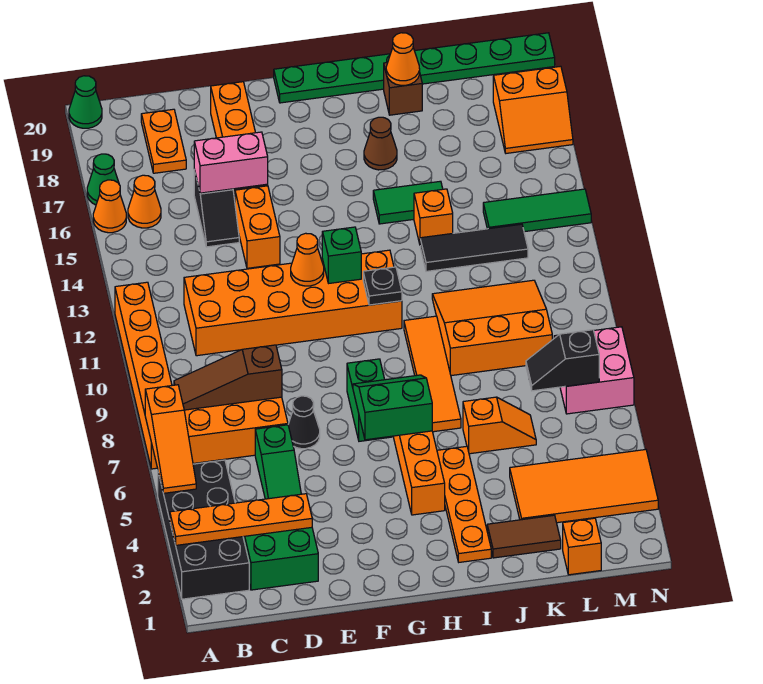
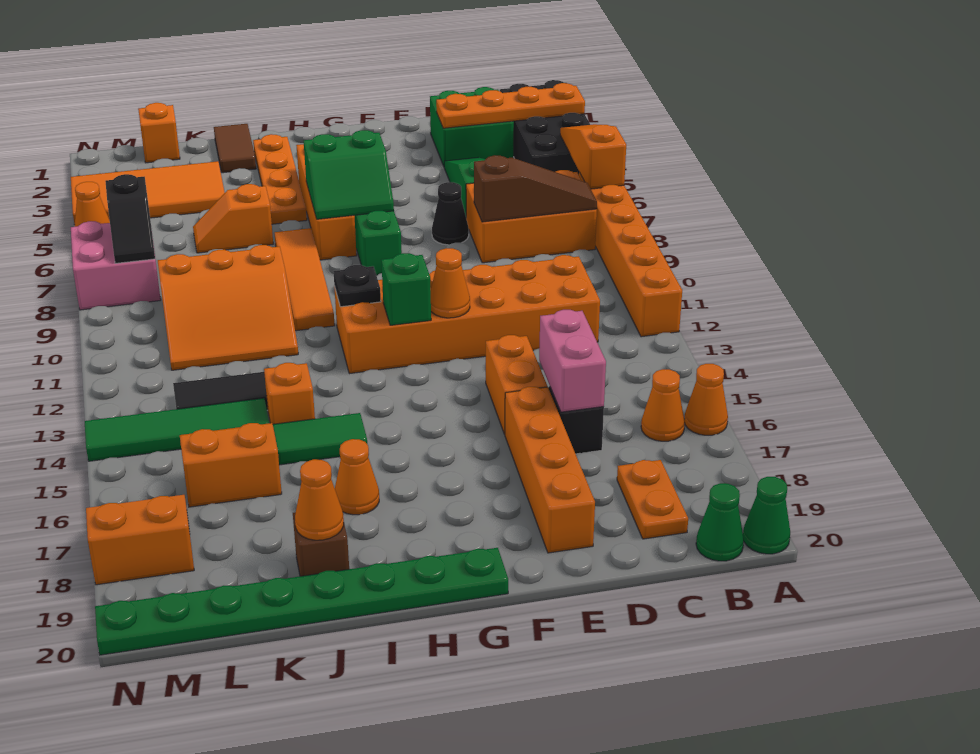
green cone A17 level 1 -> green cone B20 level 1
pink brick D16:E16 level 2 -> pink brick D15:D16 level 2
brown cone I17 level 1 -> orange cone I17 level 1
brown tile J2:K2 level 1 -> brown tile J1:J2 level 1
none -> orange brick K16:L16 level 1
black slope L7:M7 level 2 top M -> black slope M7:M8 level 2 top 7
green tile L14:N14 level 1 -> green tile K14:N14 level 1
none -> orange cone N5 level 1

